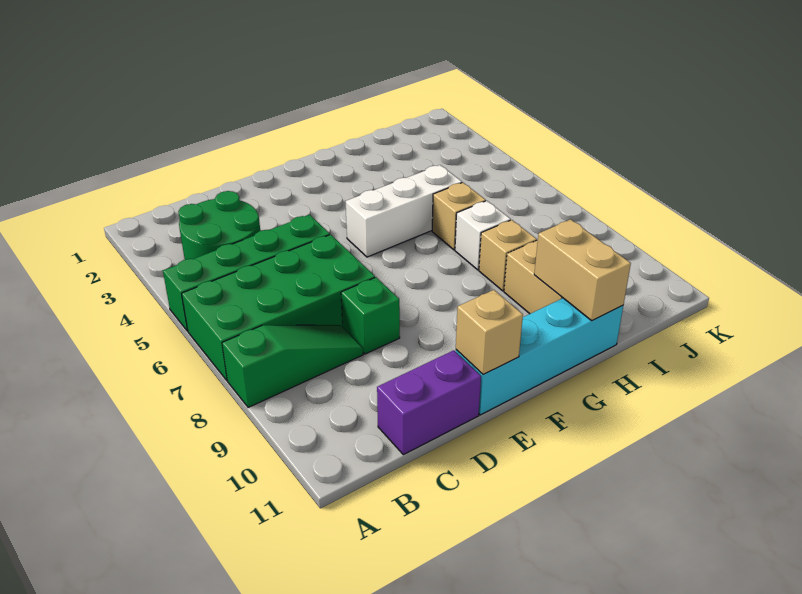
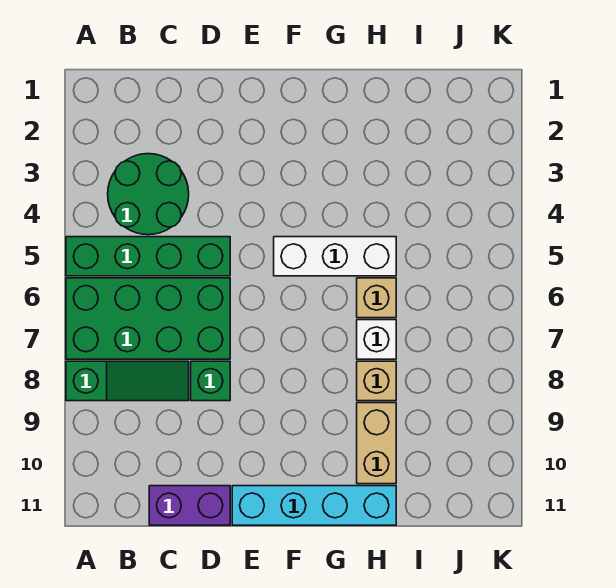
tan brick E11 level 2 -> none
tan brick H10:H11 level 2 -> none

